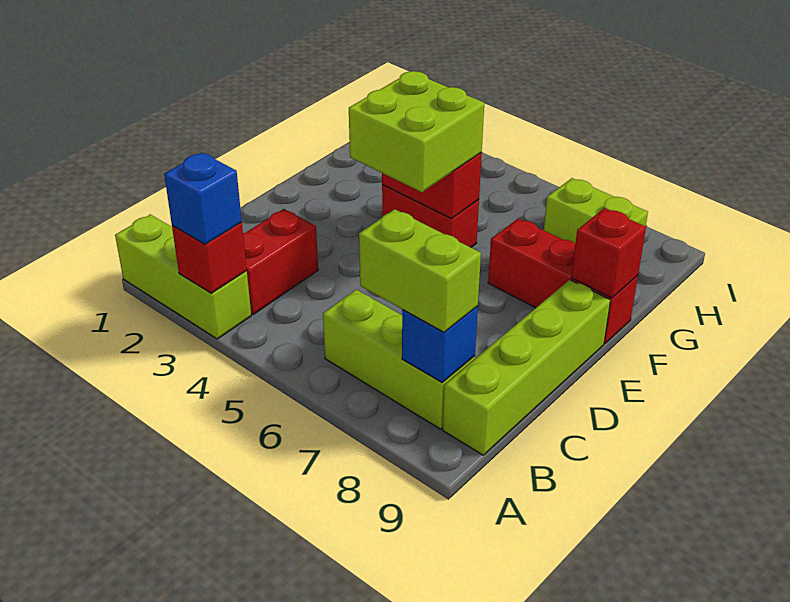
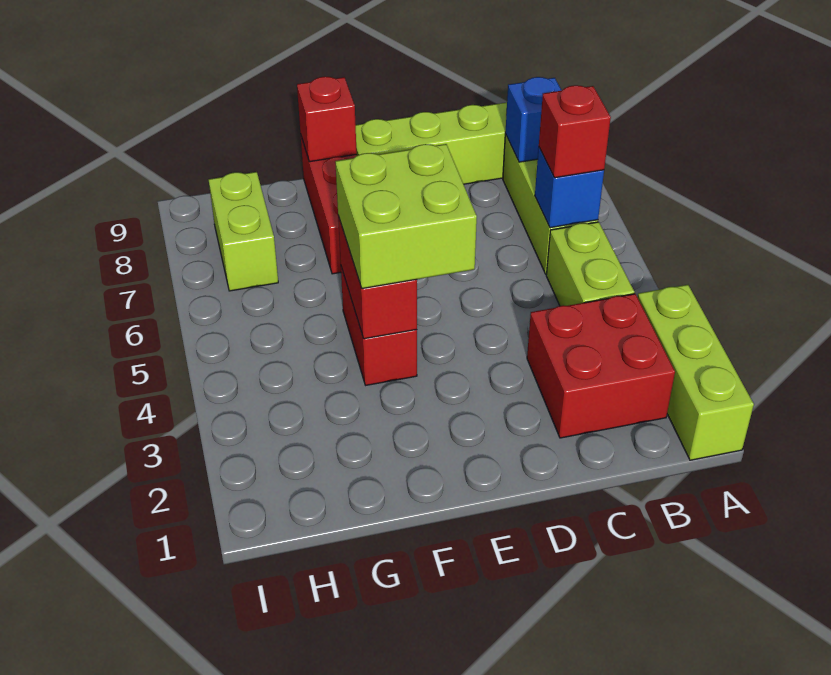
red brick A3 level 2 -> red brick B6 level 3
blue brick A3 level 3 -> blue brick B6 level 2
red brick B3:C3 level 1 -> red brick B2:C3 level 1
lime brick B7:B8 level 3 -> lime brick B4:B5 level 1

